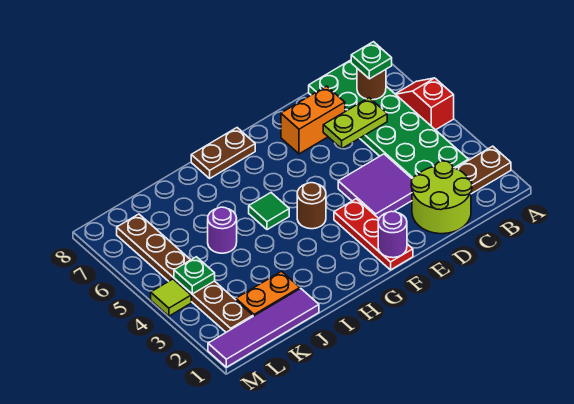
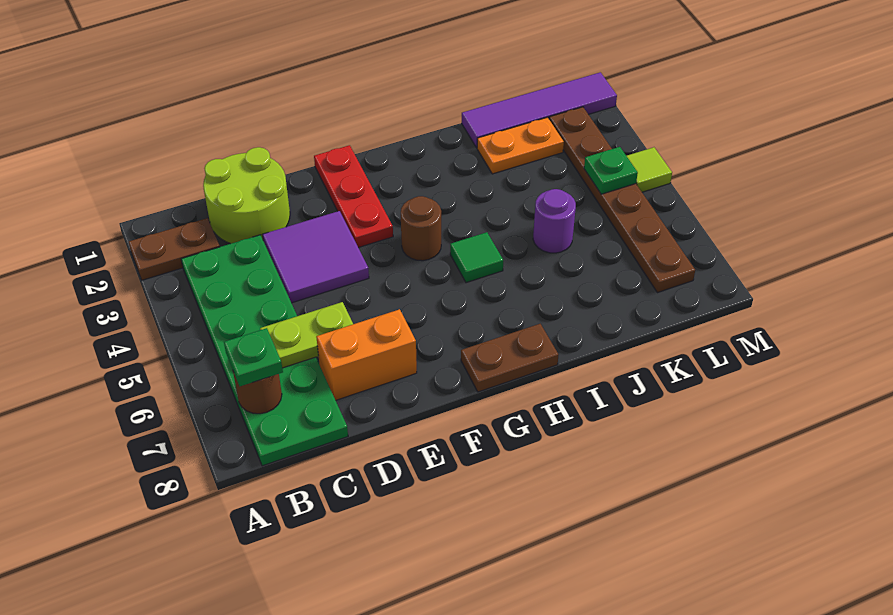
red slope A5:A6 level 1 top 5 -> none
purple round brick F1 level 2 -> none

